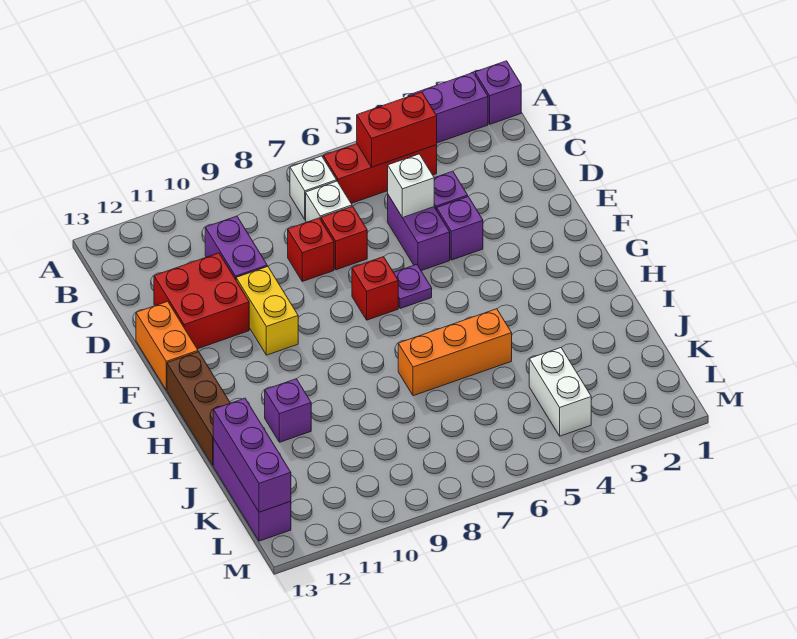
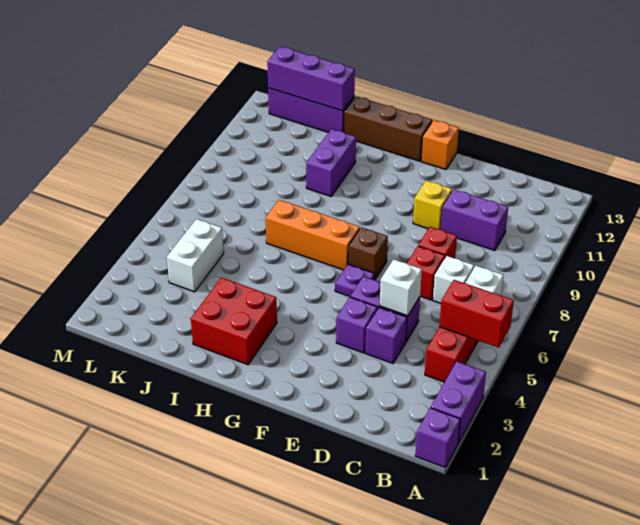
red brick B4:B5 level 2 -> red brick A5:B5 level 2
red brick D11:E12 level 1 -> red brick H2:I3 level 1
yellow brick E10:F10 level 1 -> yellow brick E10 level 1
orange brick E13:F13 level 1 -> orange brick F13 level 1
red brick F7 level 1 -> brown brick F7 level 1
orange brick I5:I7 level 1 -> orange brick G7:I7 level 1
purple brick I11 level 1 -> purple brick I10:I11 level 1
white brick K4:L4 level 1 -> white brick K4:K5 level 1

